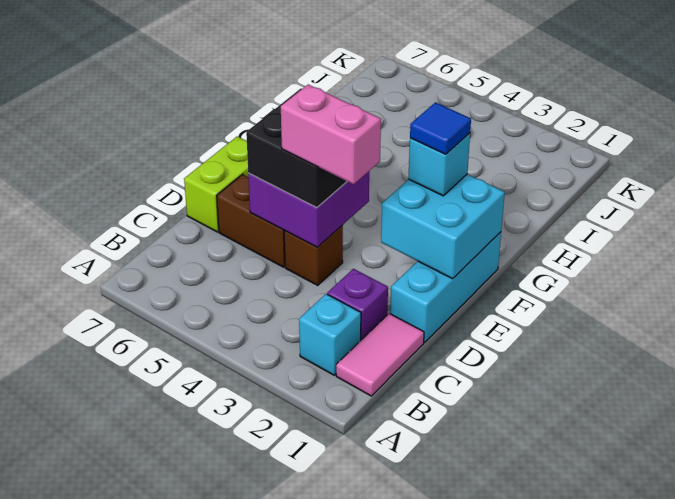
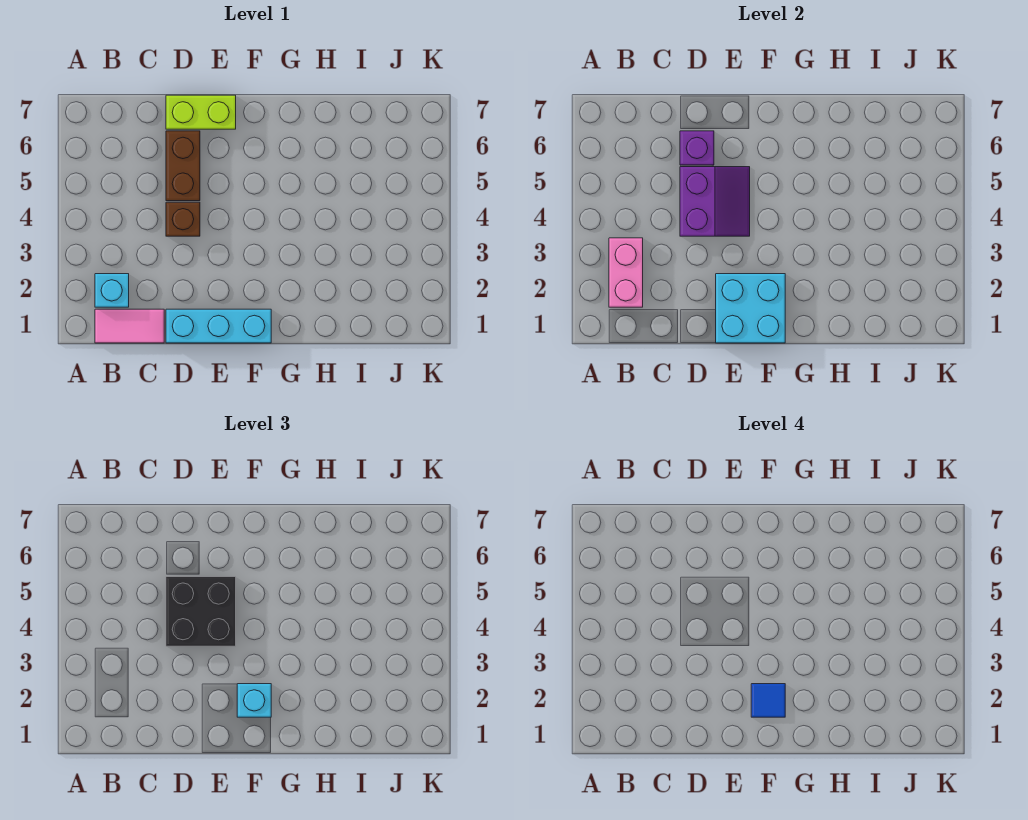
purple brick C2 level 1 -> purple brick D6 level 2
pink brick D3:D4 level 4 -> pink brick B2:B3 level 2
purple brick D4:E5 level 2 -> purple slope D4:E5 level 2 top D

